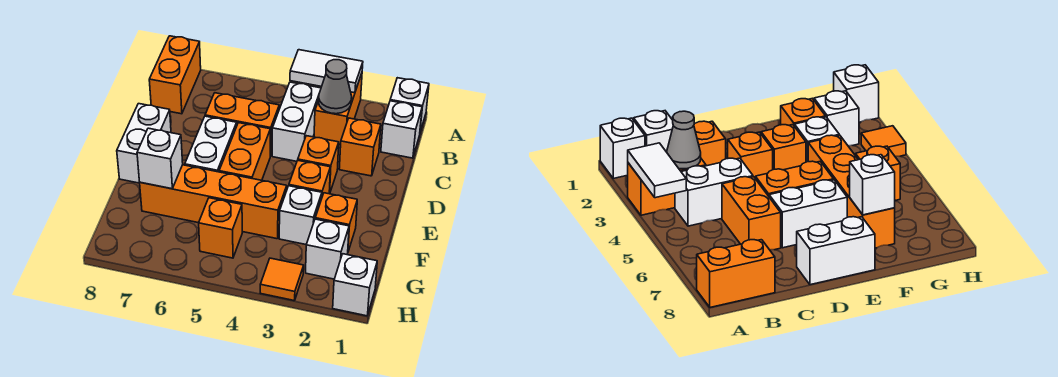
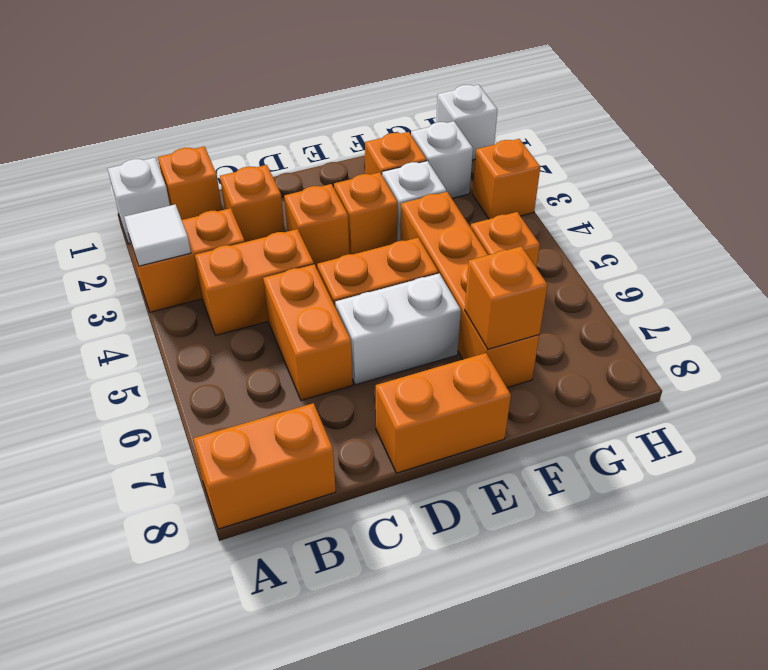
white tile A3:A4 level 2 -> white tile A3 level 2
white brick B1 level 1 -> orange brick B1 level 1
grey cone B3 level 2 -> none
white brick B4:C4 level 1 -> orange brick B4:C4 level 1
white brick D8:E8 level 1 -> orange brick D8:E8 level 1
white brick F7 level 2 -> orange brick F7 level 2
orange tile H3 level 1 -> orange brick H3 level 1

